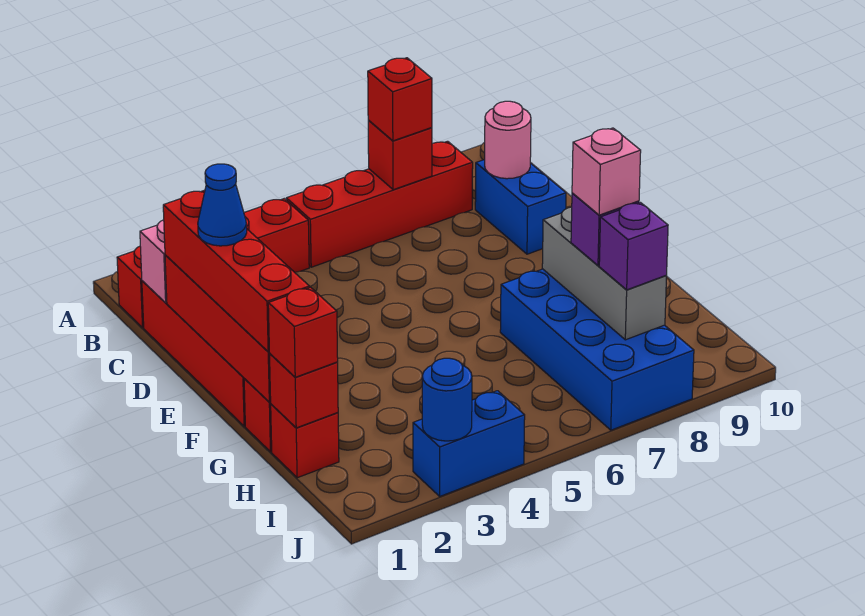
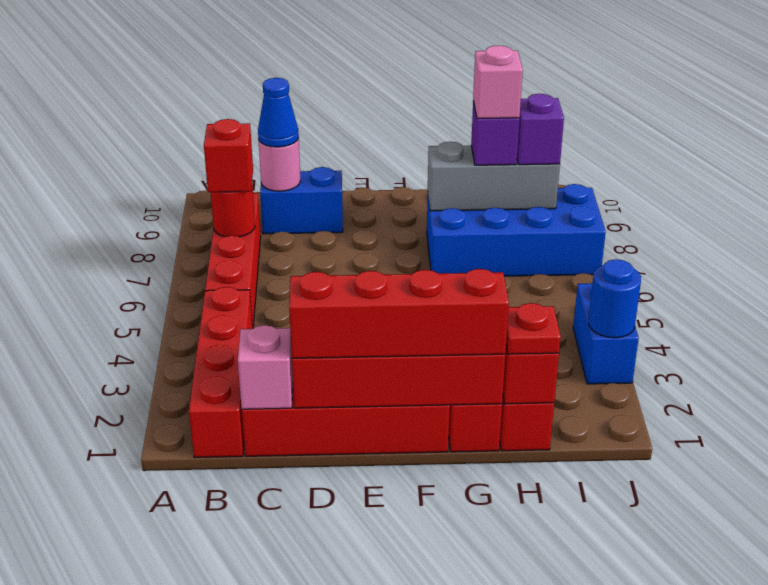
red brick B7 level 2 -> red round brick B7 level 2
blue cone E1 level 4 -> blue cone C9 level 3
red brick H1 level 3 -> red plate H1 level 3

